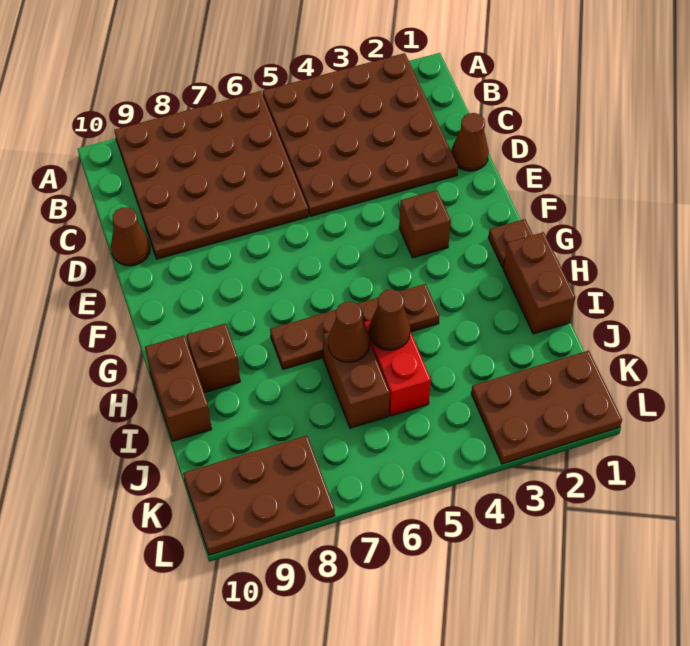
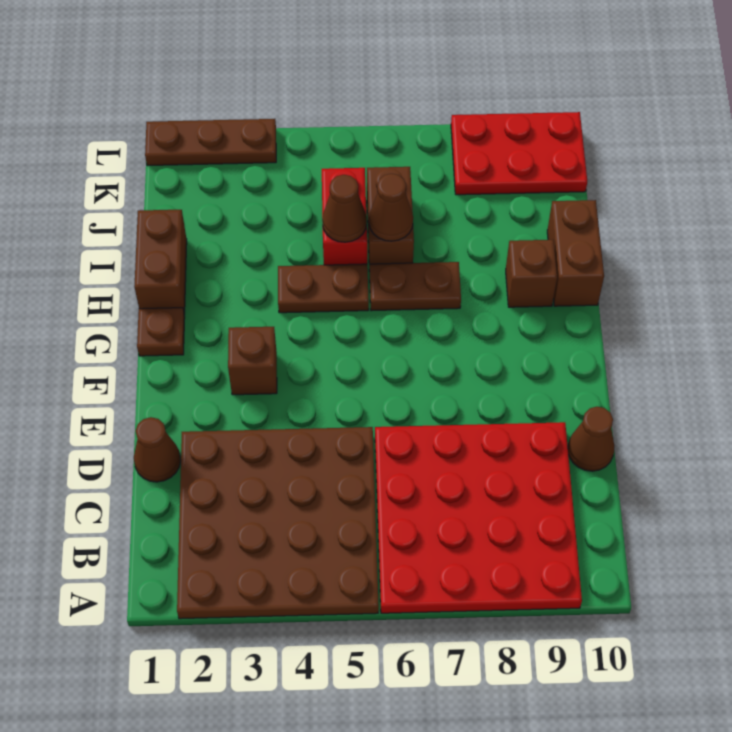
brown plate A6:D9 level 1 -> red plate A6:D9 level 1
brown plate K1:L3 level 1 -> brown plate L1:L3 level 1
brown plate K8:L10 level 1 -> red plate K8:L10 level 1

